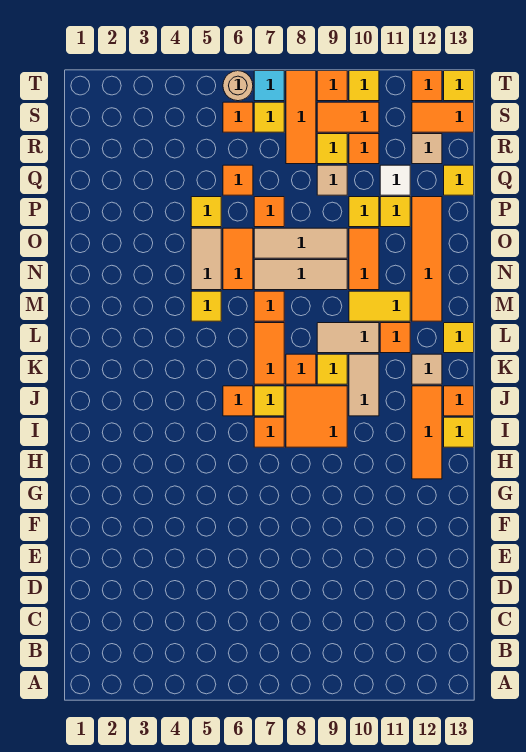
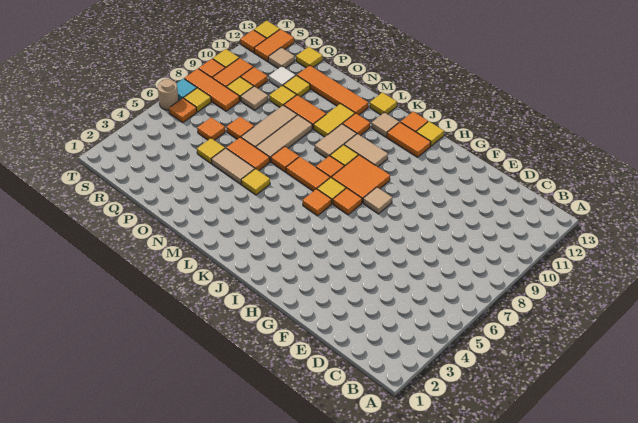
none -> tan tile H8 level 1
orange tile H12:J12 level 1 -> orange tile I12:J12 level 1

